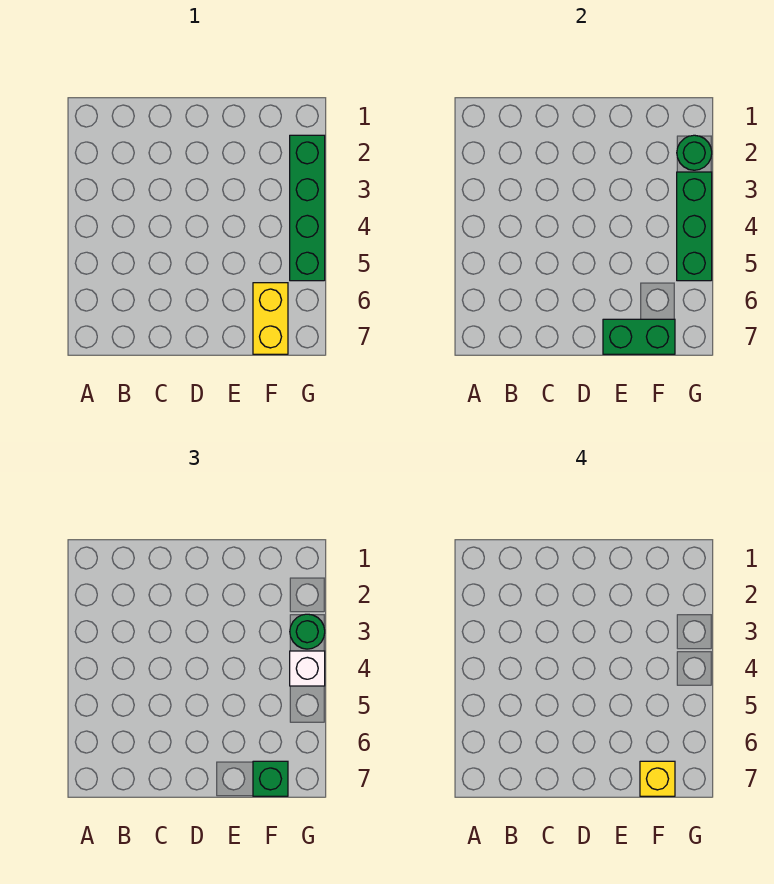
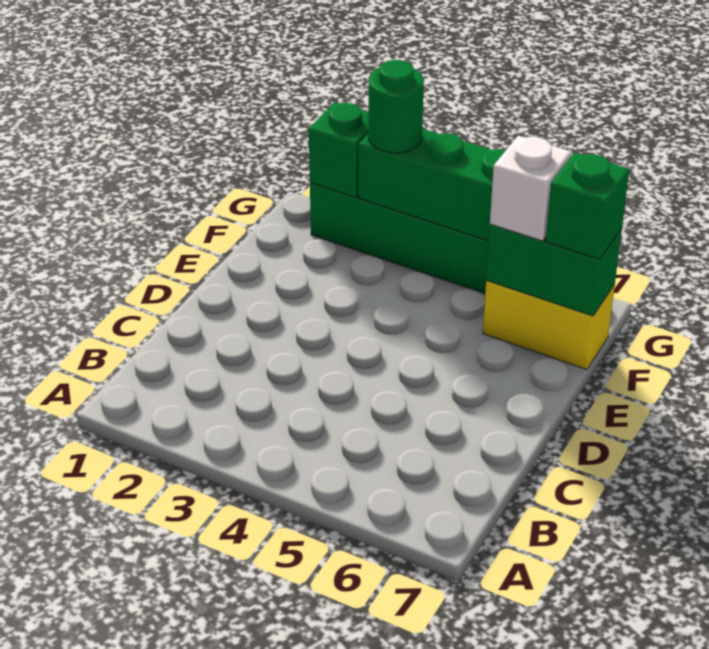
green brick E7:F7 level 2 -> green brick F6:F7 level 2
yellow brick F7 level 4 -> none
green round brick G2 level 2 -> green brick G2 level 2
white brick G4 level 3 -> white brick F6 level 3

